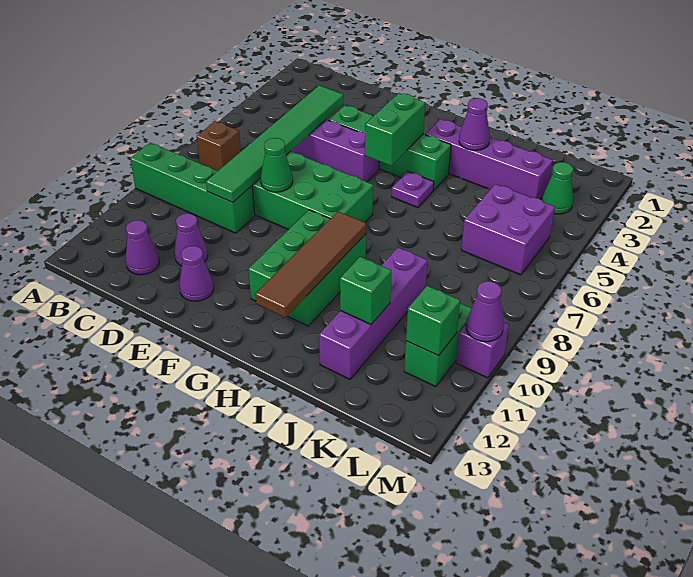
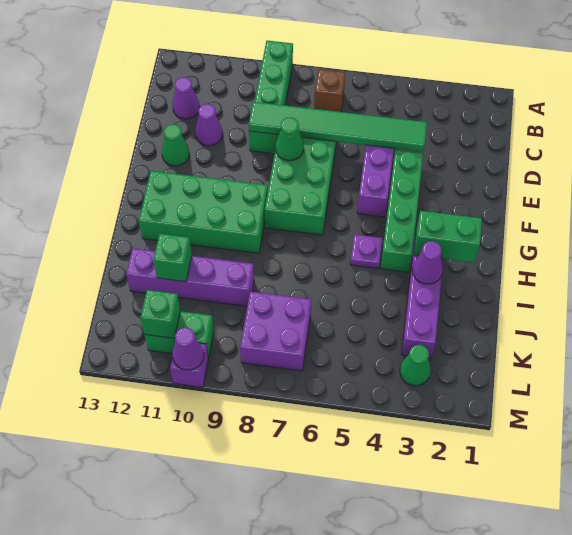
purple cone E12 level 1 -> green cone E12 level 1
green brick G4:G5 level 2 -> green brick H2:H3 level 2
green brick G9:H11 level 1 -> green brick G9:H12 level 1
brown tile H9:H12 level 2 -> none
purple brick K5:L6 level 1 -> purple brick K7:L8 level 1

